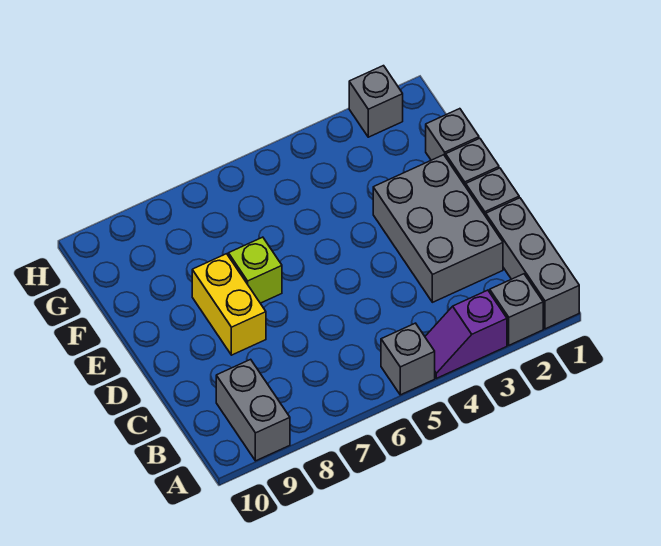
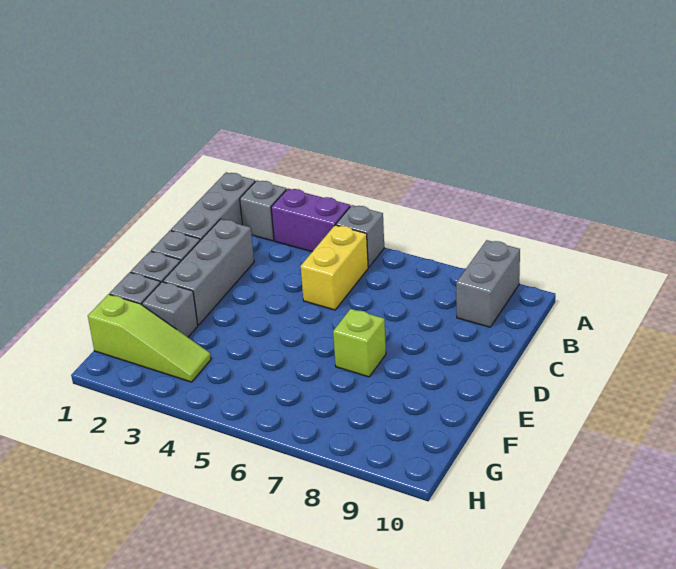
purple slope A3:A4 level 1 top 3 -> purple brick A3:A4 level 1
grey brick C2:E3 level 1 -> grey brick C2:E2 level 1
yellow brick D8:E8 level 1 -> yellow brick B5:C5 level 1
none -> lime slope G1:G3 level 1 top 1
grey brick H2 level 1 -> grey brick F2 level 1

